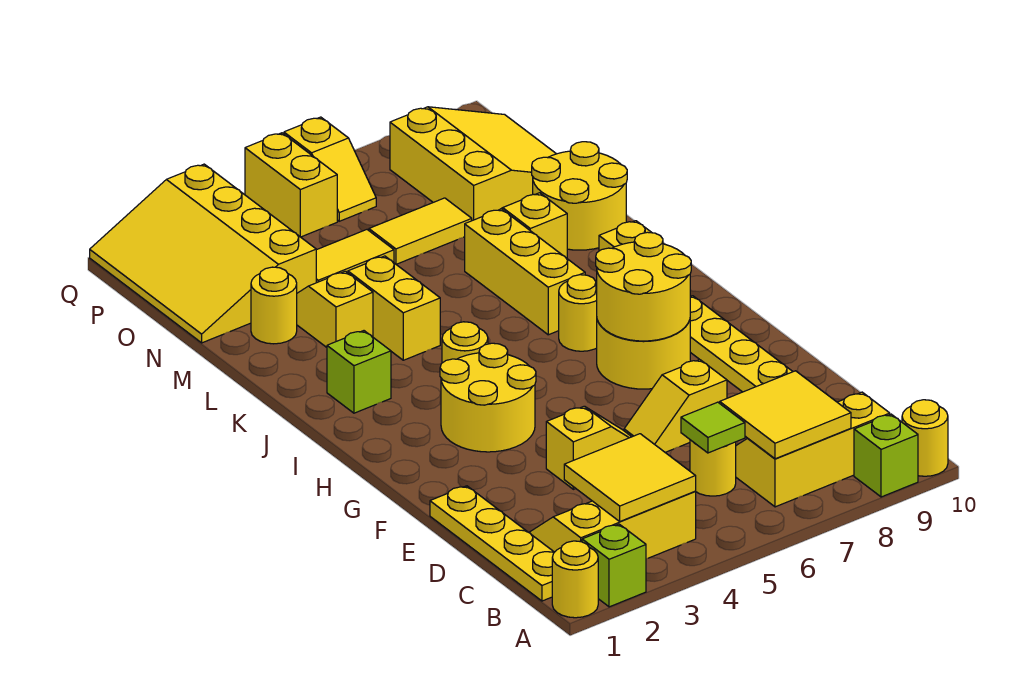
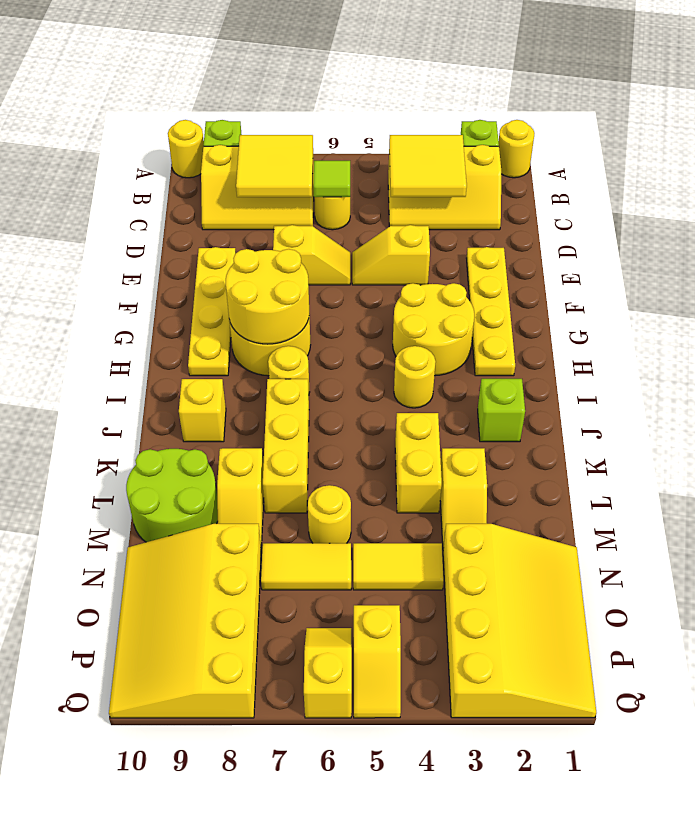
yellow plate B1:E1 level 1 -> yellow plate E2:H2 level 1
yellow round brick L9:M10 level 1 -> lime round brick L9:M10 level 1
yellow round brick M2 level 1 -> yellow round brick M6 level 1
yellow slope N8:P10 level 1 top 8 -> yellow slope N8:Q10 level 1 top 8
yellow brick P5:Q5 level 1 -> yellow slope P5:Q5 level 1 top P

